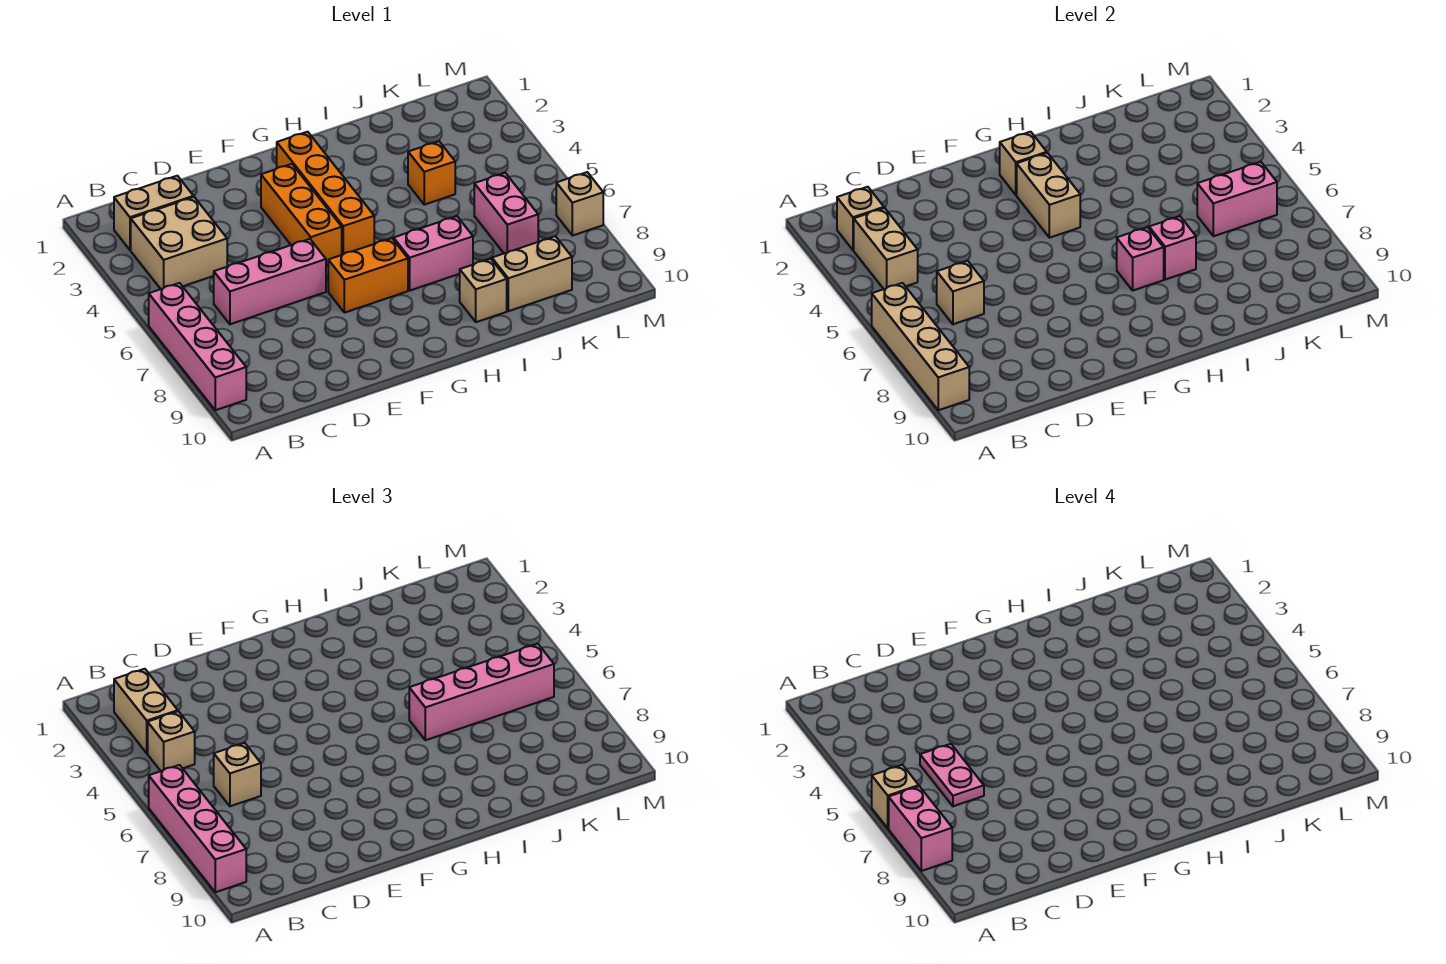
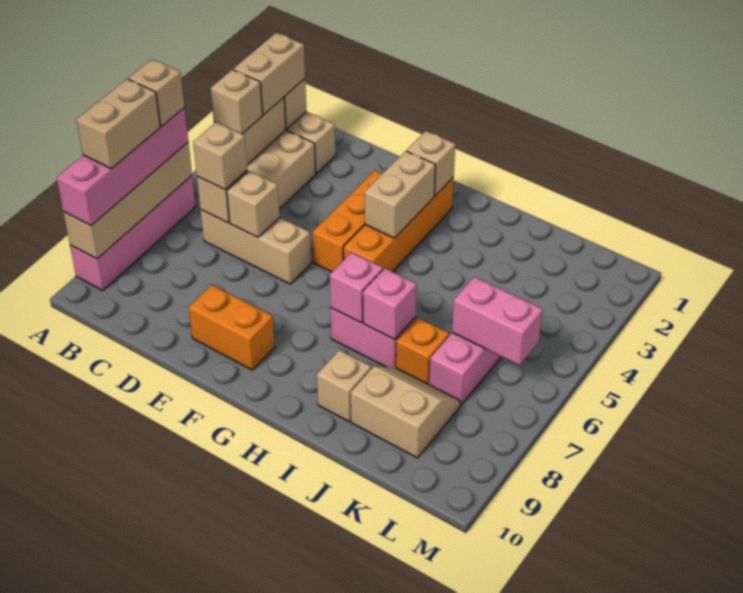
pink brick A7:A8 level 4 -> tan brick A7:A8 level 4
pink plate C5:C6 level 4 -> none
pink brick C6:E6 level 1 -> tan brick C6:E6 level 1
orange brick F7:G7 level 1 -> orange brick E9:F9 level 1
pink brick I6:L6 level 3 -> none
orange brick J4 level 1 -> orange brick J7 level 1
tan brick M7 level 1 -> tan brick D6 level 2

